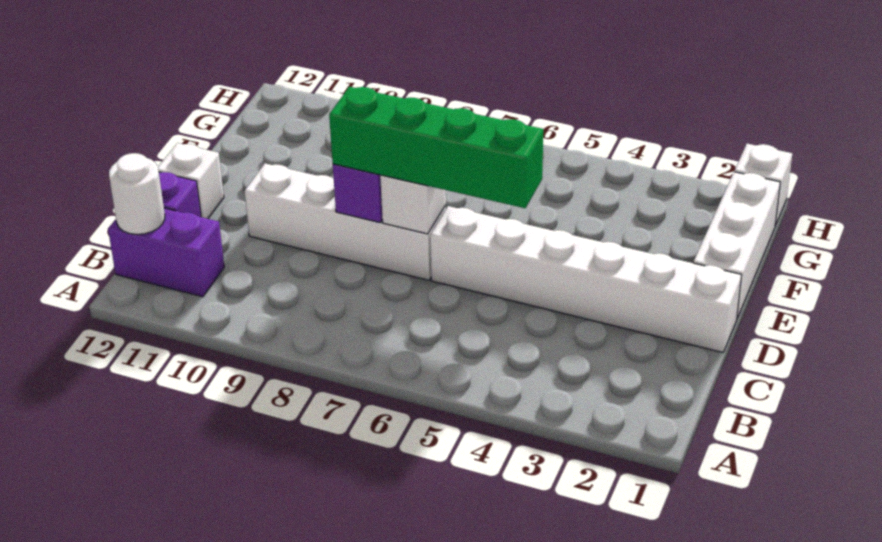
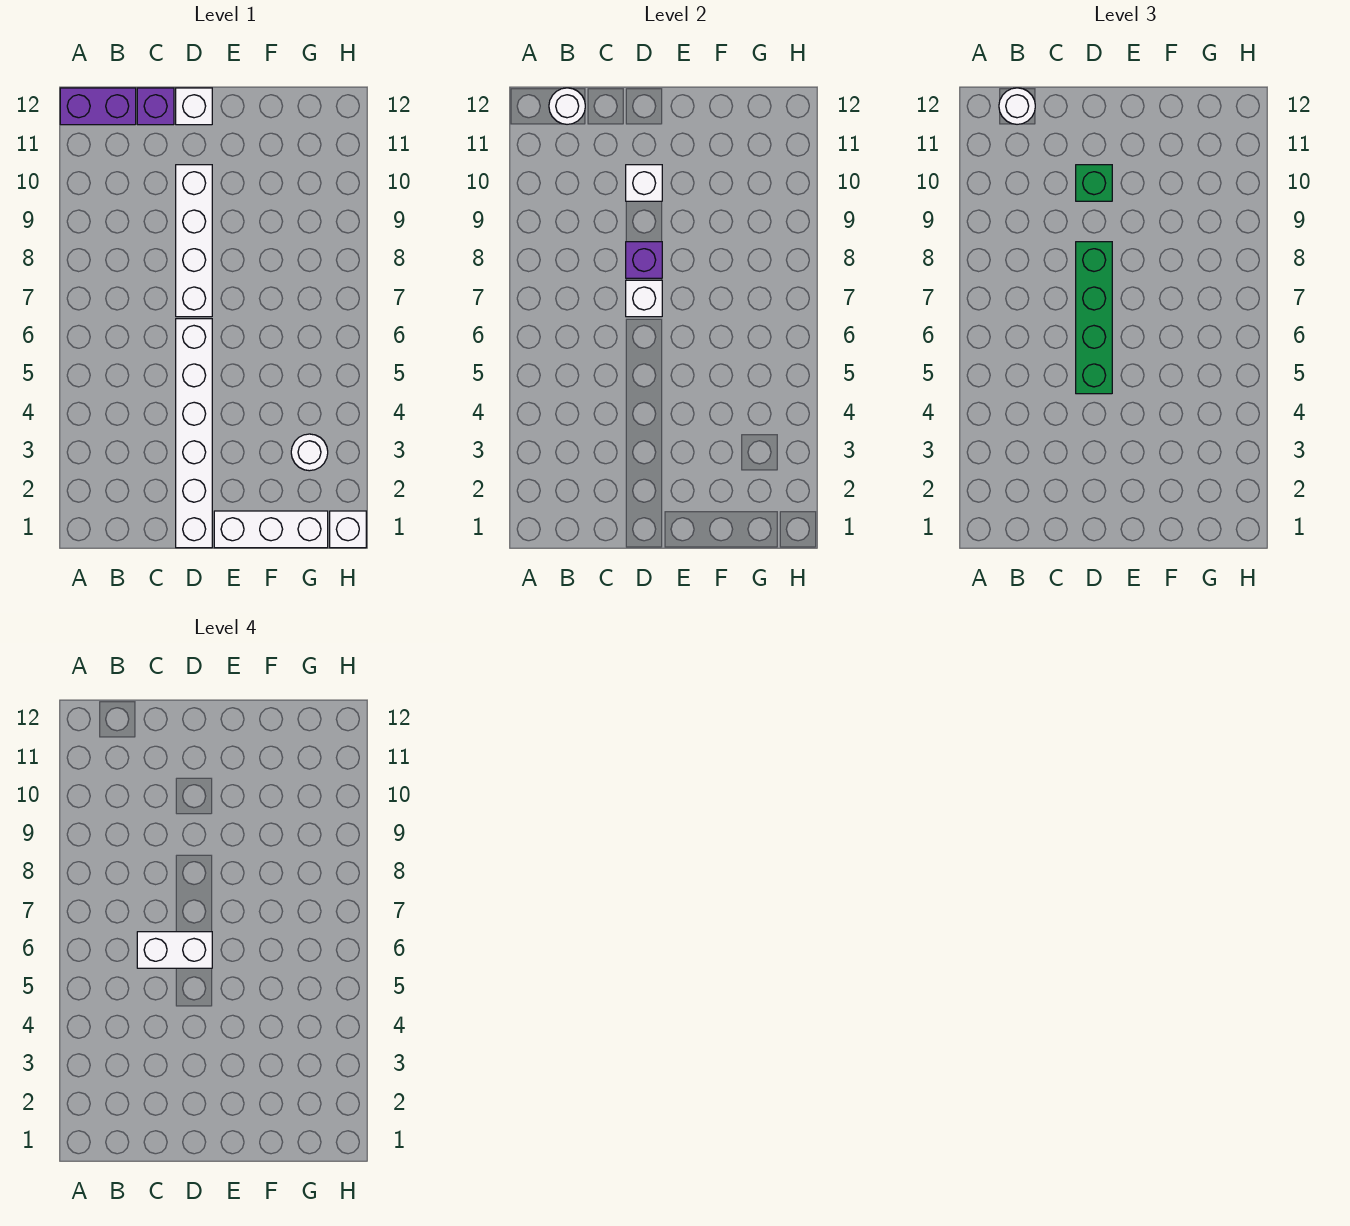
purple brick B11:B12 level 1 -> purple brick A12:B12 level 1
none -> white round brick B12 level 3
none -> white brick C6:D6 level 4
none -> white brick D10 level 2
none -> green brick D10 level 3
none -> white round brick G3 level 1

